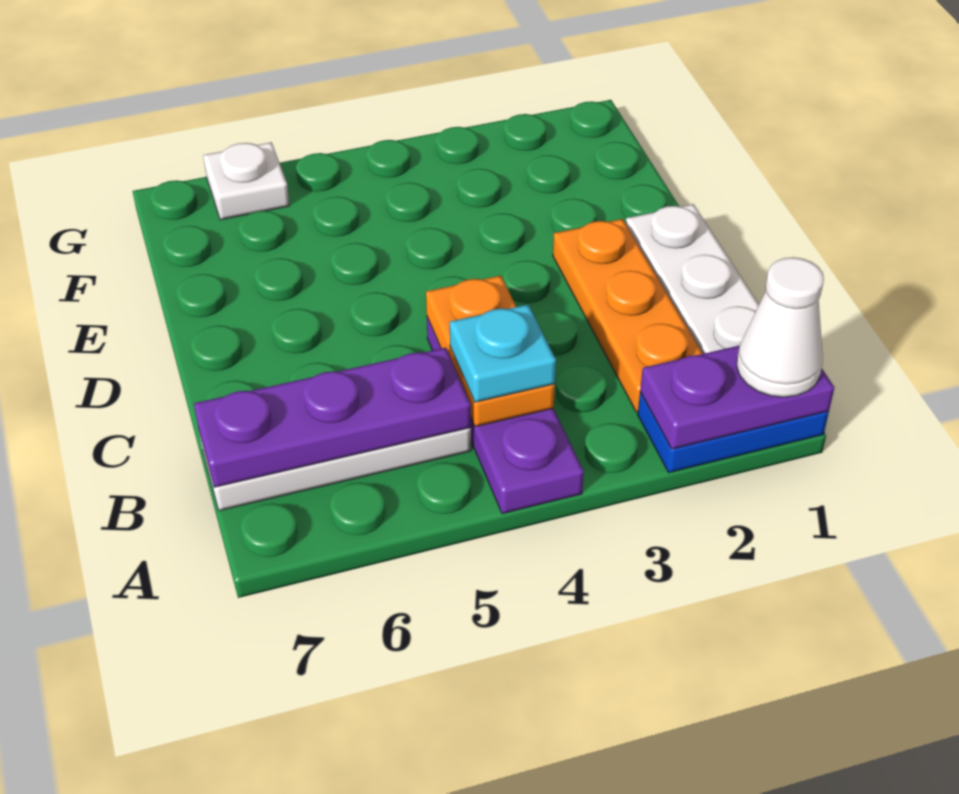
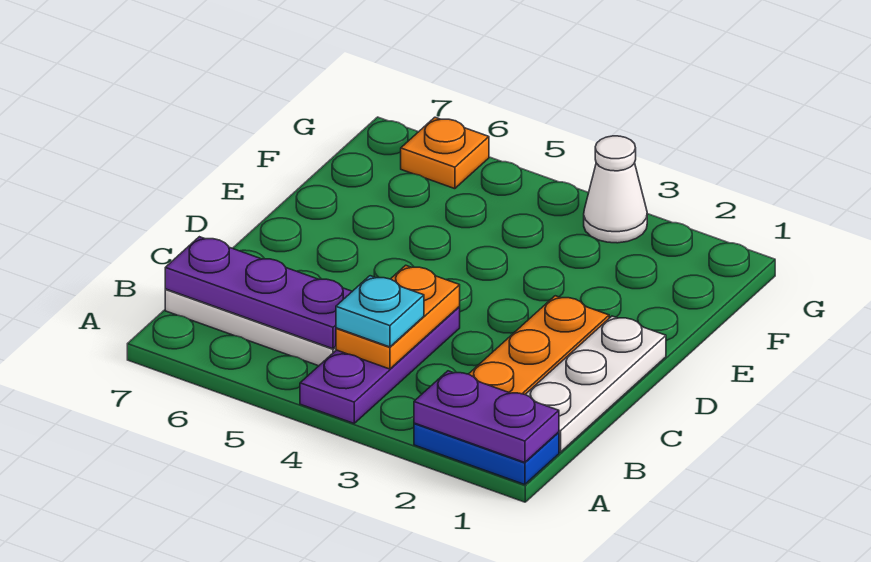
white cone A1 level 3 -> white cone G3 level 1
white plate G6 level 1 -> orange plate G6 level 1

